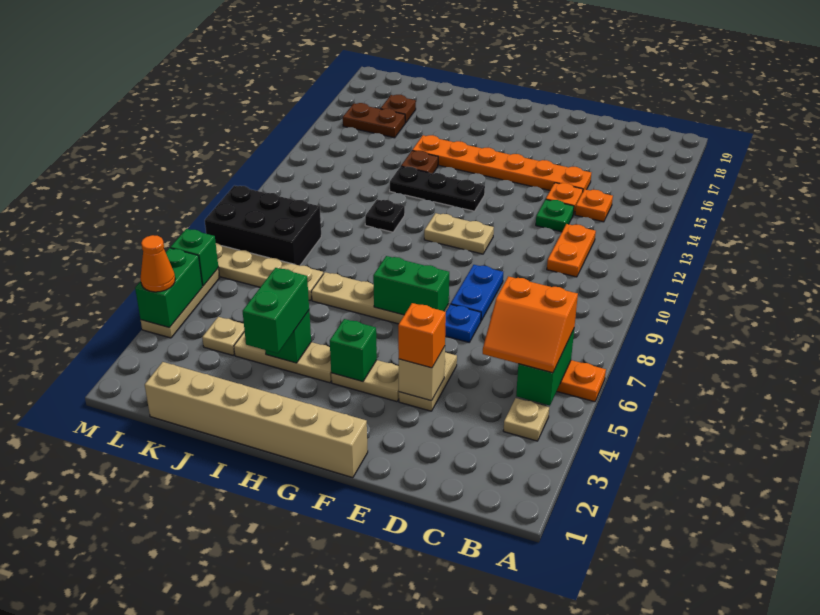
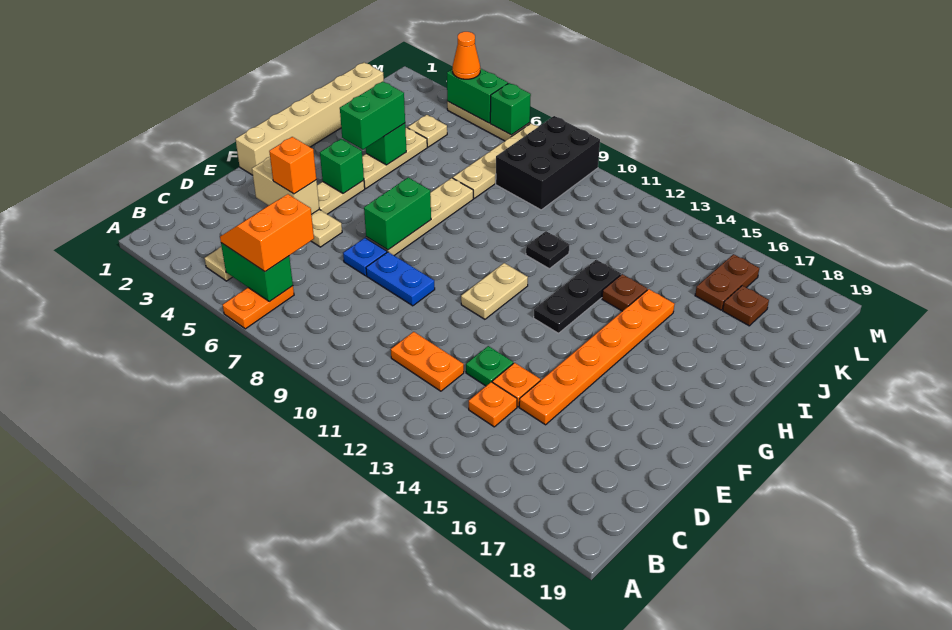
tan brick E4 level 2 -> tan brick E3:E4 level 2
green brick I3:I4 level 3 -> green brick H4:I4 level 3

